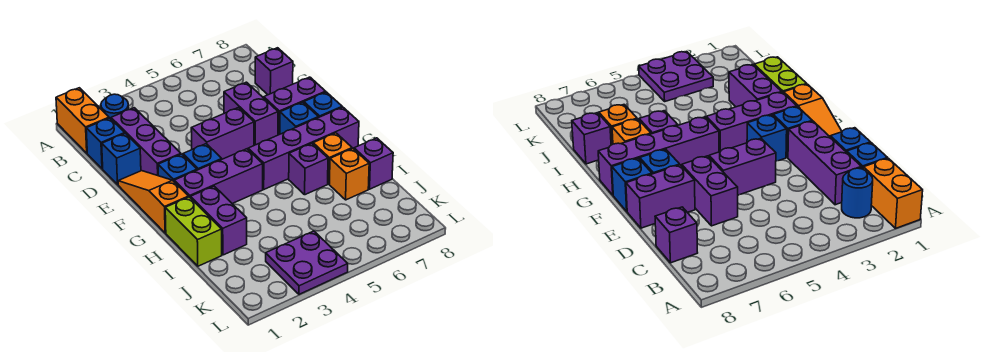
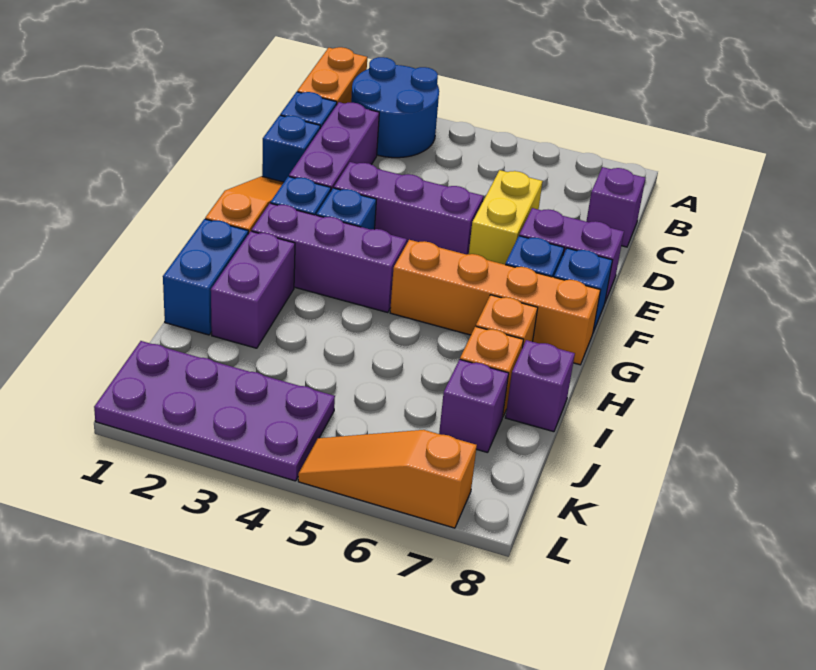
blue round brick B2 level 1 -> blue round brick A2:B3 level 1
purple brick D6:E6 level 1 -> yellow brick D6:E6 level 1
purple brick E4:E5 level 1 -> purple brick E3:E5 level 1
purple brick G5:G8 level 1 -> orange brick G5:G8 level 1
lime brick H1:I1 level 1 -> blue brick H1:I1 level 1
purple brick H6 level 1 -> purple brick J7 level 1
purple plate K3:L4 level 1 -> purple plate K1:L4 level 1
none -> orange slope L5:L7 level 1 top 7

